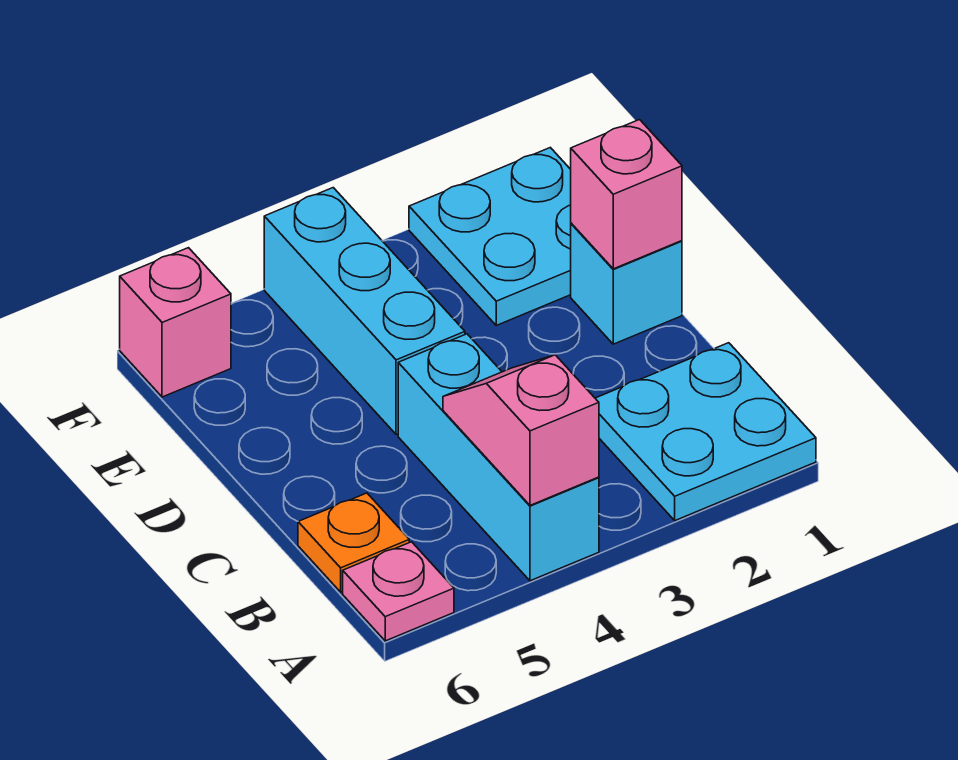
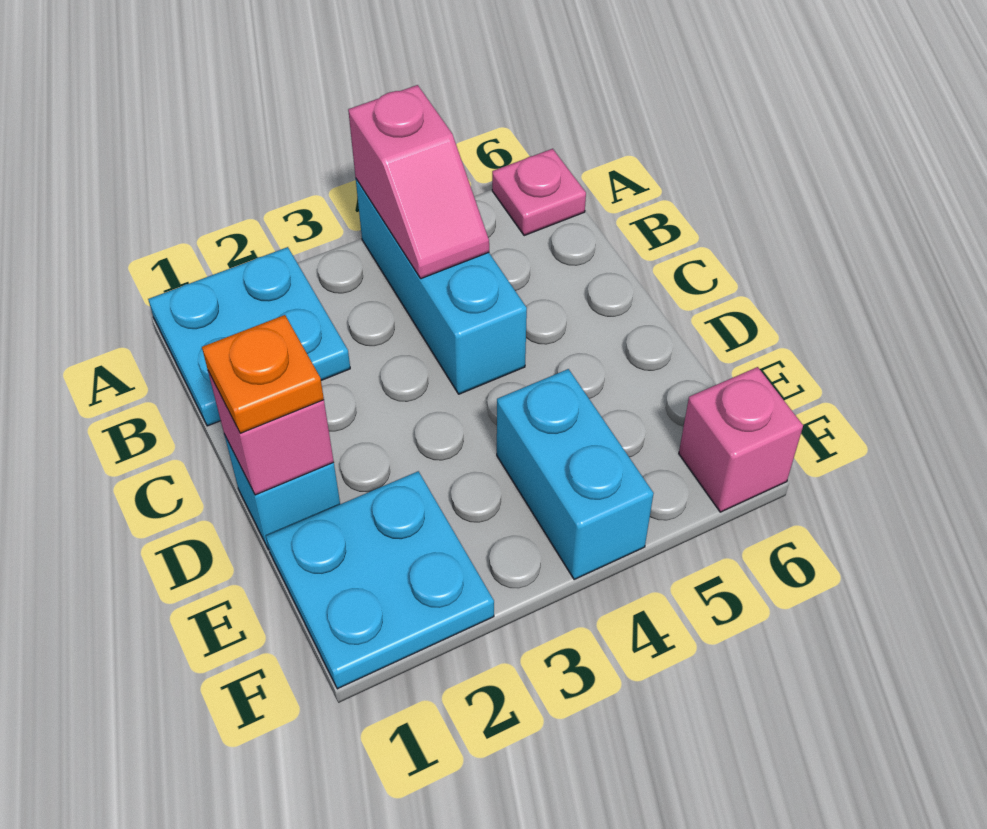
orange plate B6 level 1 -> orange plate D1 level 3
cyan brick D4:F4 level 1 -> cyan brick E4:F4 level 1

